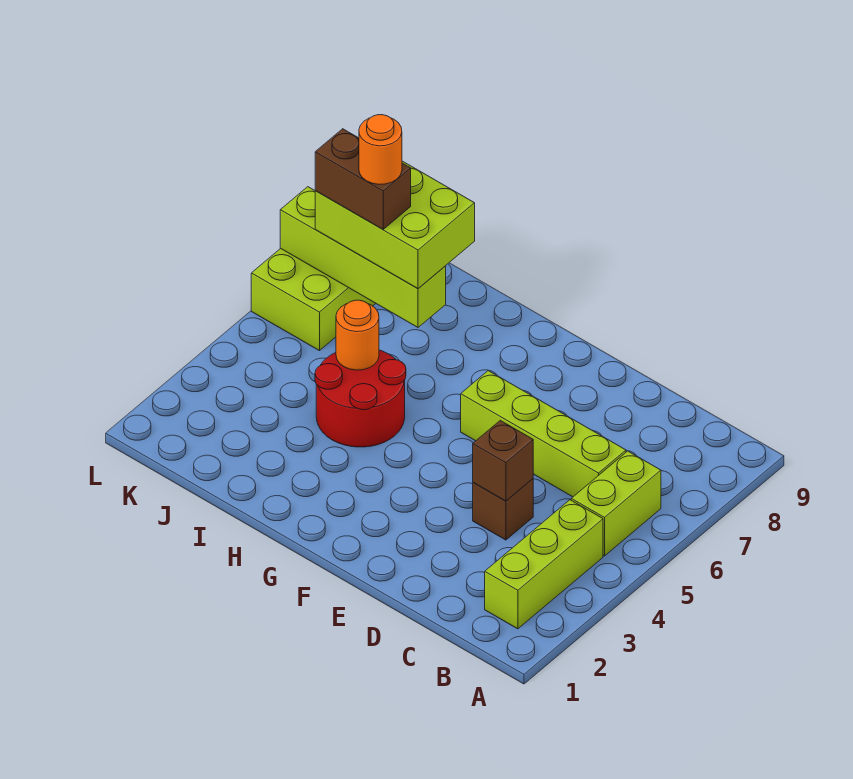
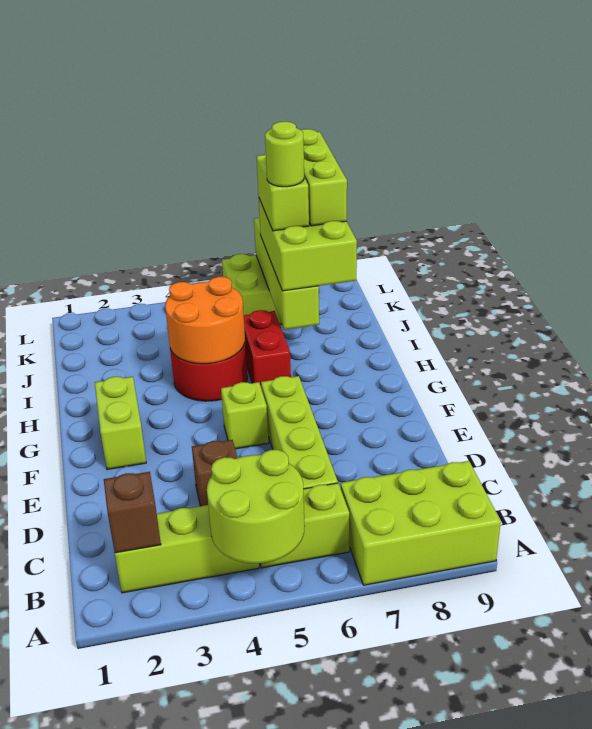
none -> lime round brick A4:B5 level 2
none -> lime brick A7:B9 level 1
brown brick D4 level 2 -> brown brick B2 level 2
none -> lime brick F2:G2 level 1
none -> lime brick F5 level 1
none -> red brick H6:I6 level 1
orange round brick I5 level 2 -> orange round brick H4:I5 level 2
brown brick J7:K7 level 4 -> lime brick J7:K7 level 4
orange round brick J7 level 5 -> lime round brick J7 level 5
none -> lime brick J8:L8 level 4

